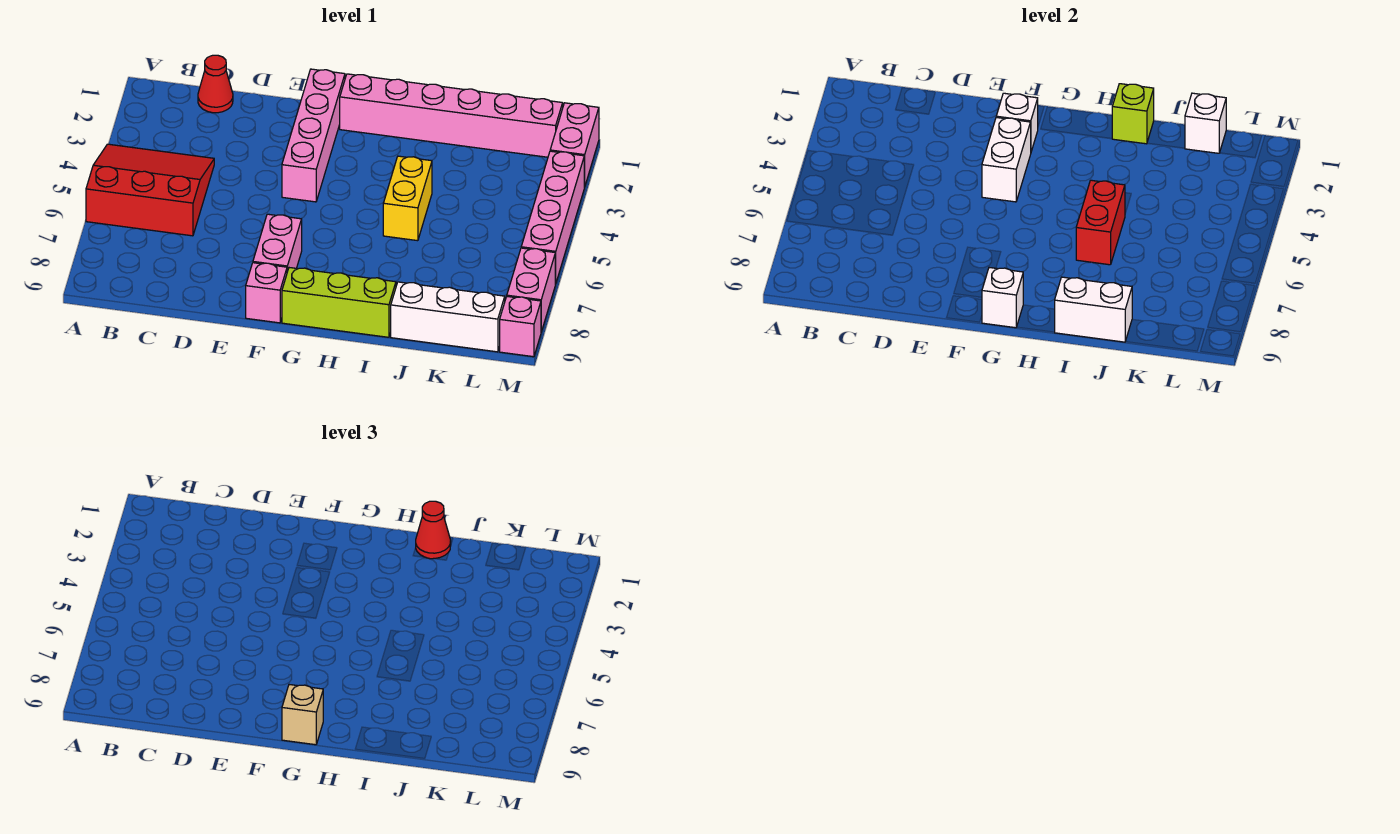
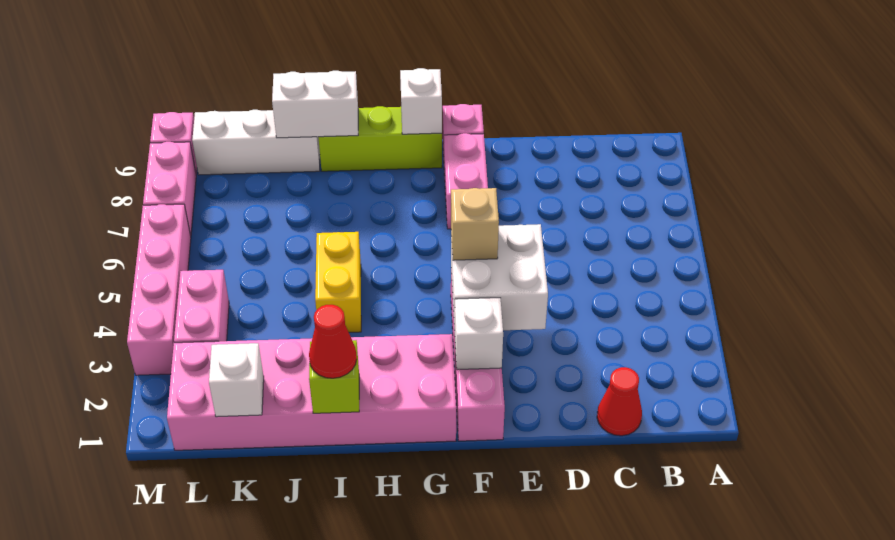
red slope A4:C6 level 1 top 6 -> none
white brick F3:F4 level 2 -> white brick E3:F4 level 2
pink brick G1:L1 level 1 -> pink brick G1:L2 level 1
tan brick G9 level 3 -> tan brick F4 level 3
red brick I5:I6 level 2 -> none
pink brick M1:M2 level 1 -> pink brick L3:L4 level 1

